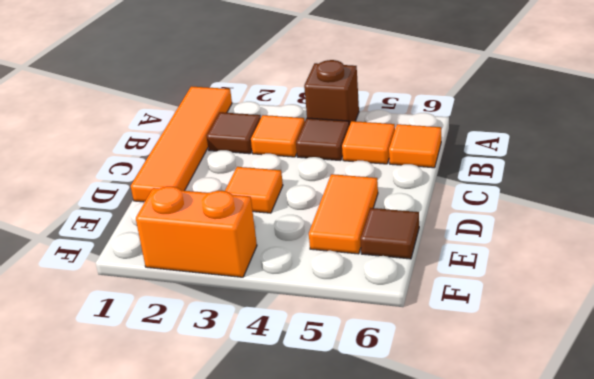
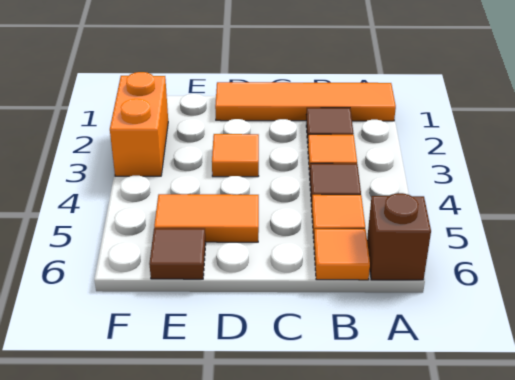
brown brick A4 level 1 -> brown brick A6 level 1

